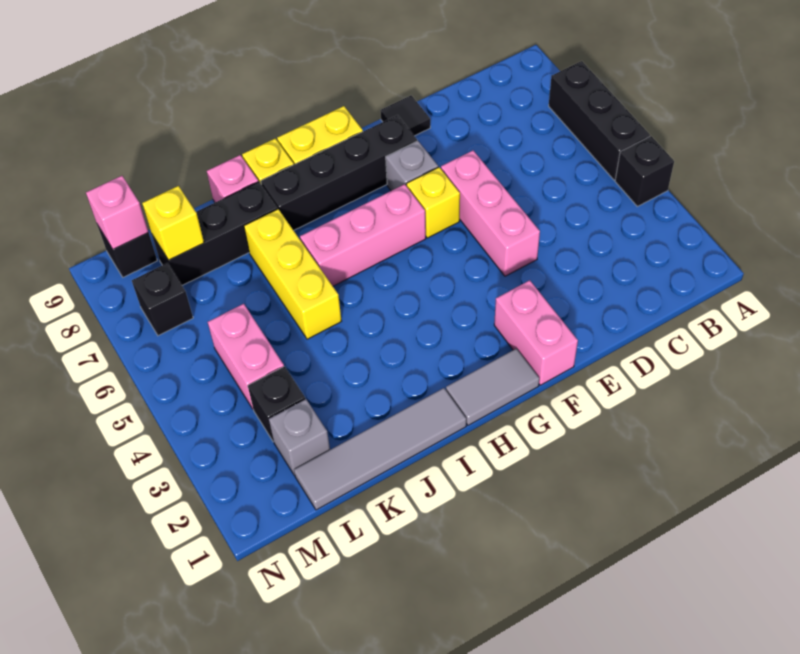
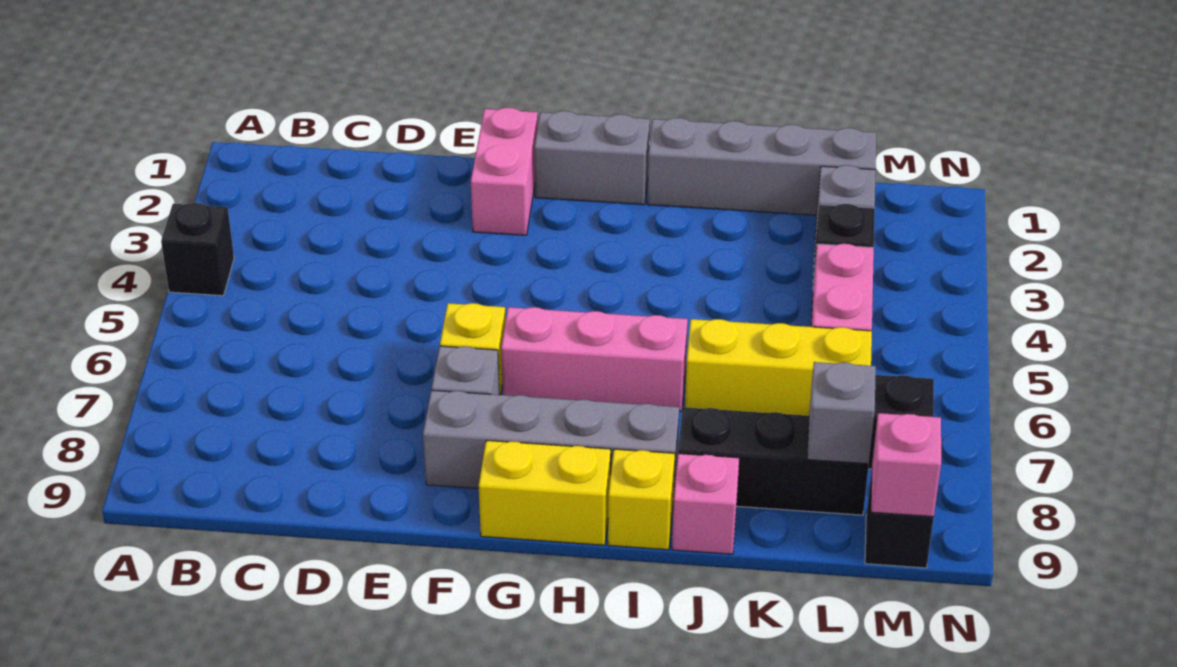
black brick A5:A7 level 1 -> none
pink brick E4:E6 level 1 -> none
black tile E9 level 1 -> none
black brick F8:I8 level 1 -> grey brick F8:I8 level 1
grey tile G1:H1 level 1 -> grey brick G1:H1 level 1
grey tile I1:L1 level 1 -> grey brick I1:L1 level 1
yellow brick J5:J7 level 1 -> yellow brick J6:L6 level 1
yellow brick L8 level 2 -> grey brick L8 level 2

